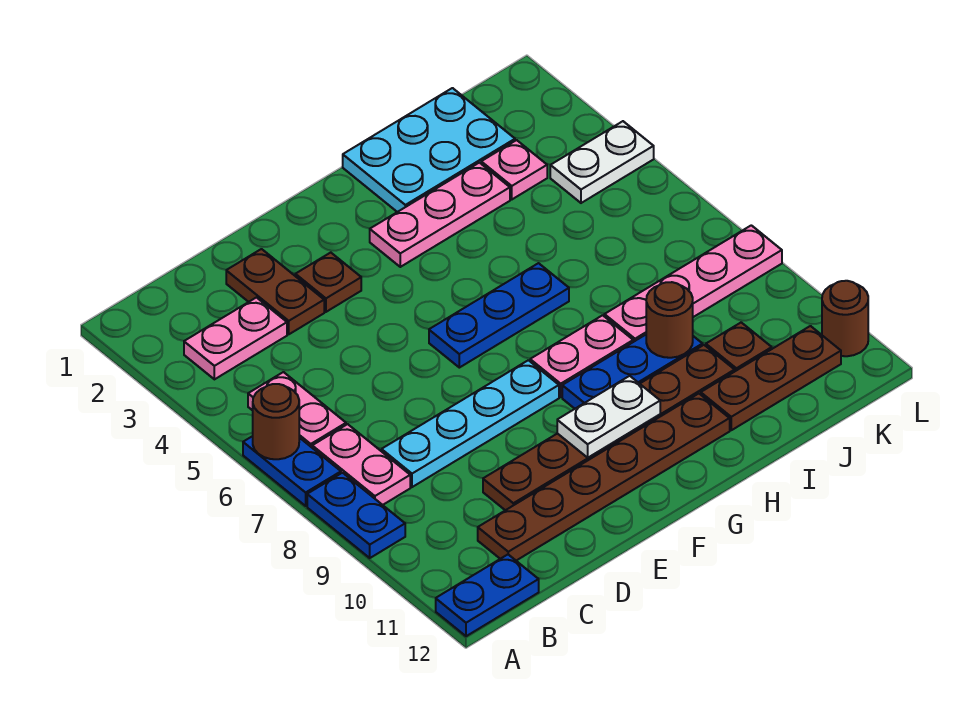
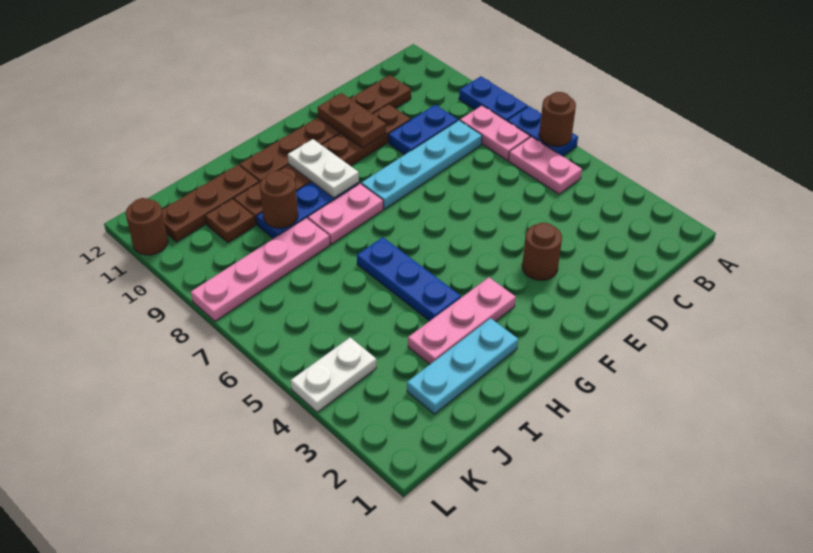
blue plate A12:B12 level 1 -> blue plate C9:D9 level 1
pink plate B3:C3 level 1 -> none
brown plate D2:D3 level 1 -> brown plate E10:E11 level 2
brown plate E3 level 1 -> brown round brick E3 level 1
blue plate F6:H6 level 1 -> blue plate H4:H6 level 1
white plate F10:G10 level 2 -> white plate G9:G10 level 2
cyan plate H1:J2 level 1 -> cyan plate H2:J2 level 1
pink plate J3 level 1 -> none

